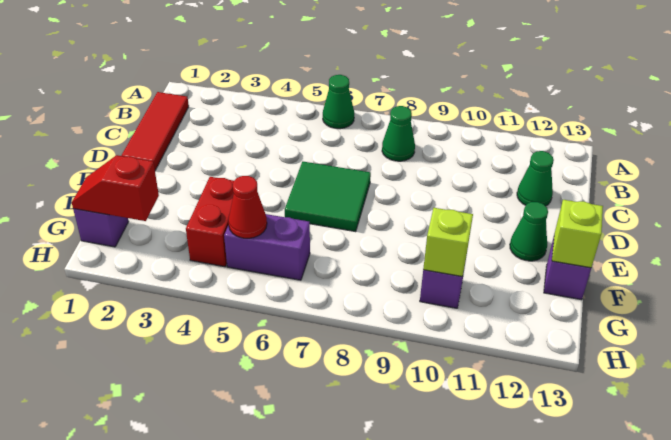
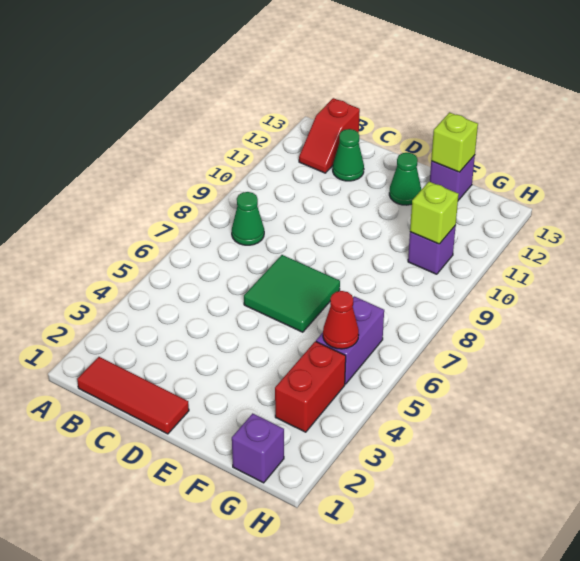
green cone A6 level 1 -> none
red brick F4:G4 level 1 -> red brick G3:G4 level 1
red slope G1:G2 level 2 top 2 -> red slope B12:B13 level 1 top 13

